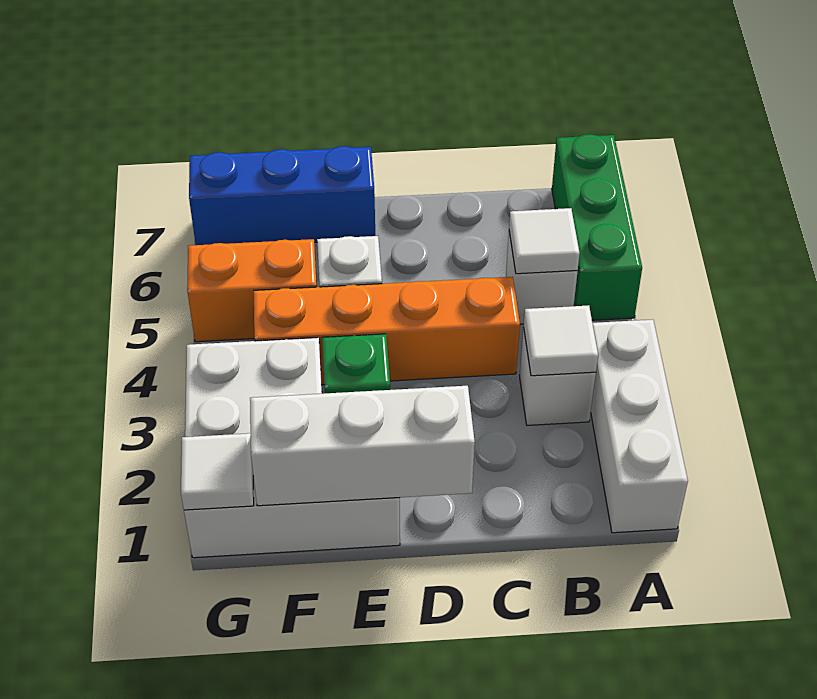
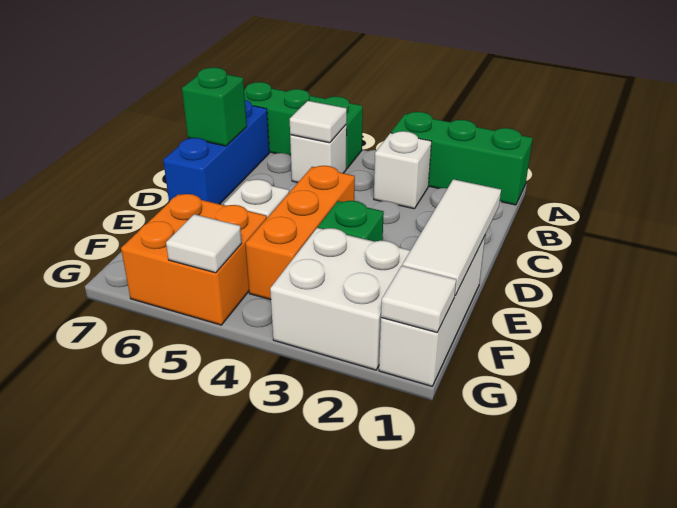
white brick A1:A3 level 1 -> green brick A1:A3 level 1
white tile B3 level 2 -> white tile G5 level 2
orange brick C4:F4 level 1 -> orange brick D4:F4 level 1
none -> green brick C7 level 2
white brick D1:F1 level 2 -> white tile D1:F1 level 2
blue brick E7:G7 level 1 -> blue brick B7:D7 level 1
orange brick F5:G5 level 1 -> orange brick F5:G6 level 1

